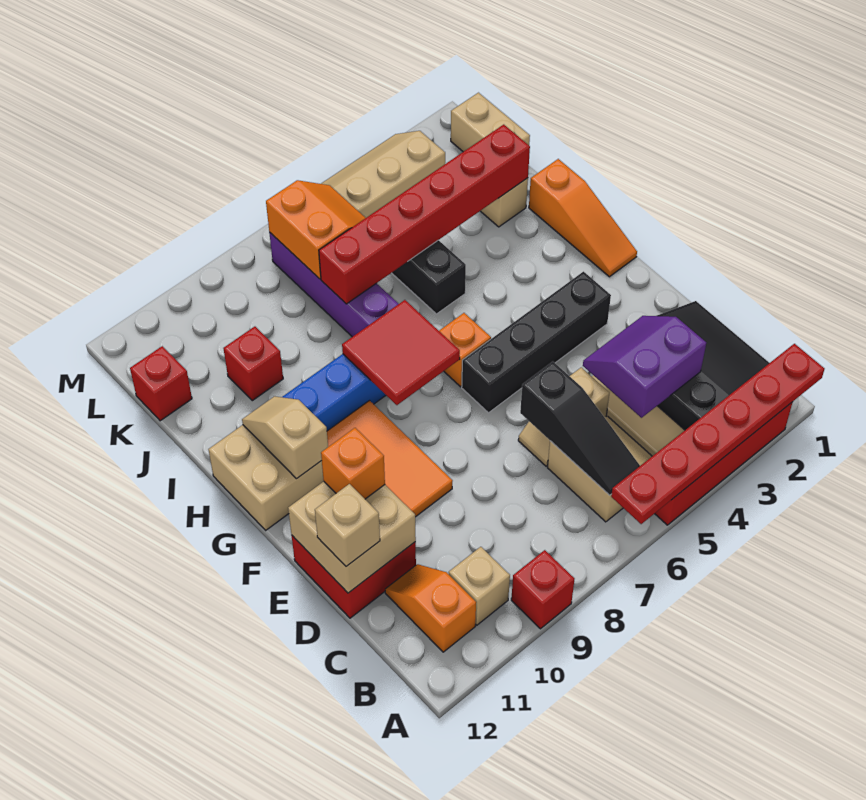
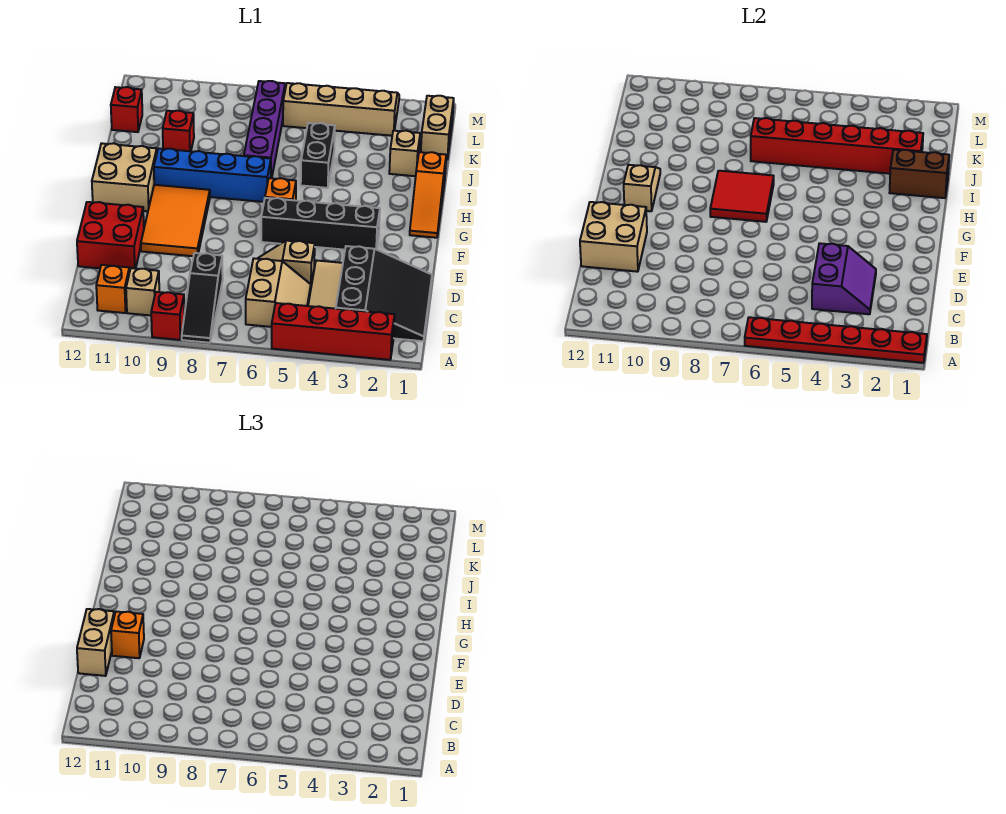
black slope B6:D6 level 2 top D -> black slope A8:C8 level 1 top C
purple slope C3:D4 level 2 top C -> purple slope C3:D4 level 2 top 4
tan brick D12 level 3 -> tan brick D12:E12 level 3
none -> brown brick I1:I2 level 2
orange slope K6:L7 level 2 top 7 -> none

